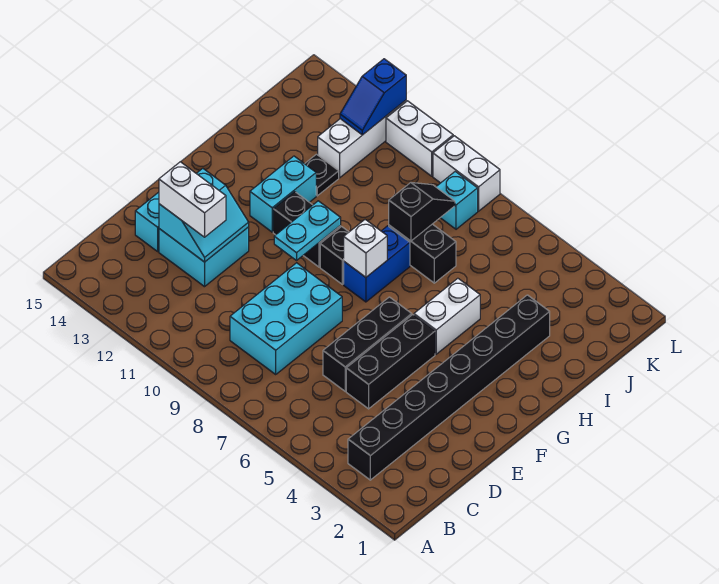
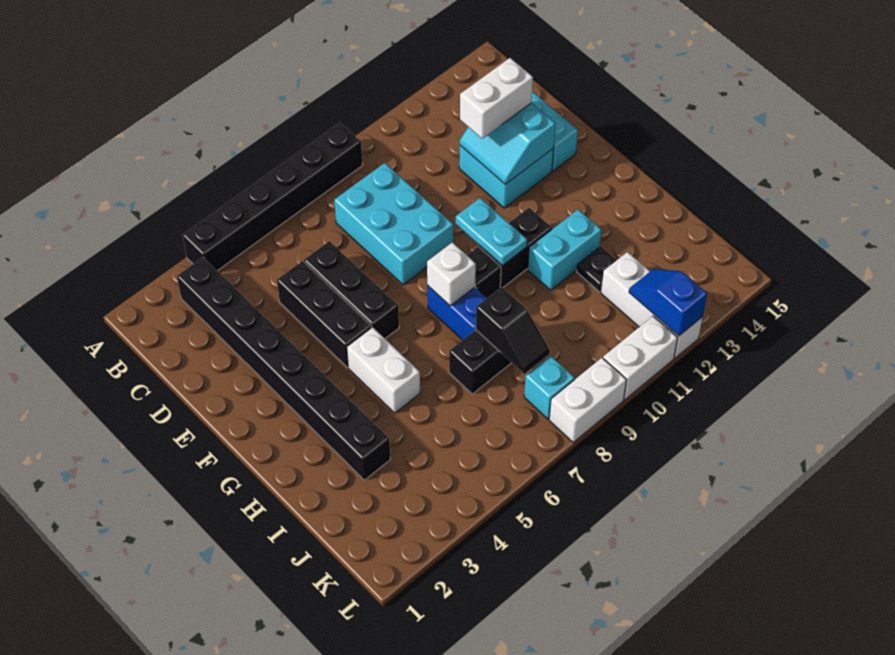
none -> black brick A4:A9 level 1
cyan brick G12:H12 level 1 -> cyan brick H11:H12 level 1

